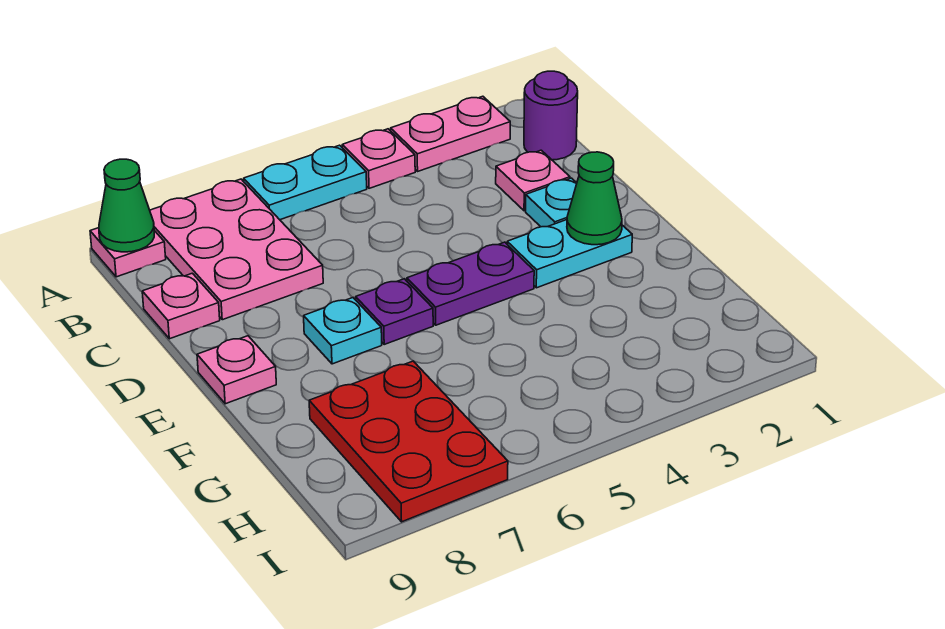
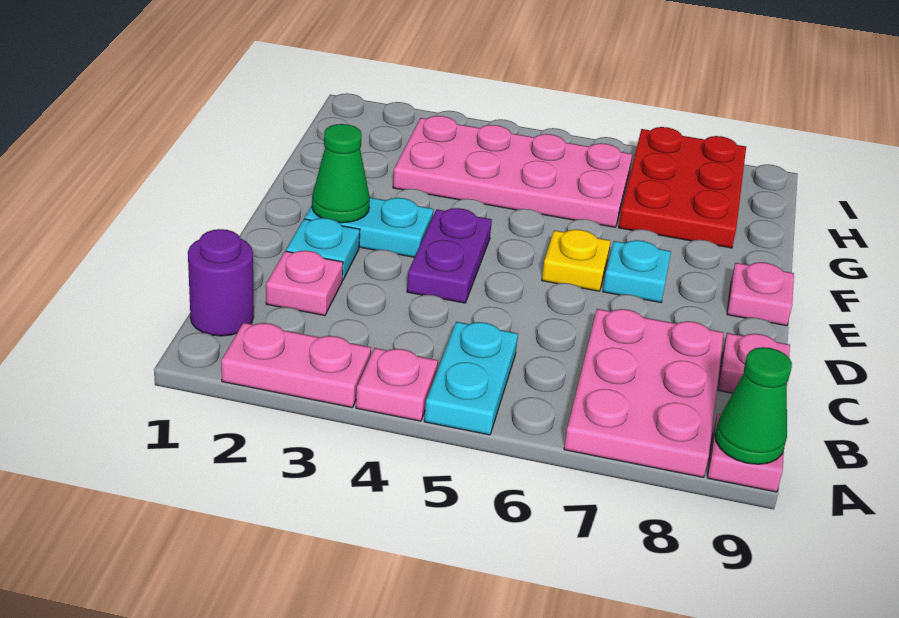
cyan plate A5:A6 level 1 -> cyan plate A5:B5 level 1
purple plate E4:E5 level 1 -> purple plate D4:E4 level 1
purple plate E6 level 1 -> yellow plate E6 level 1
none -> pink plate G3:H6 level 1

